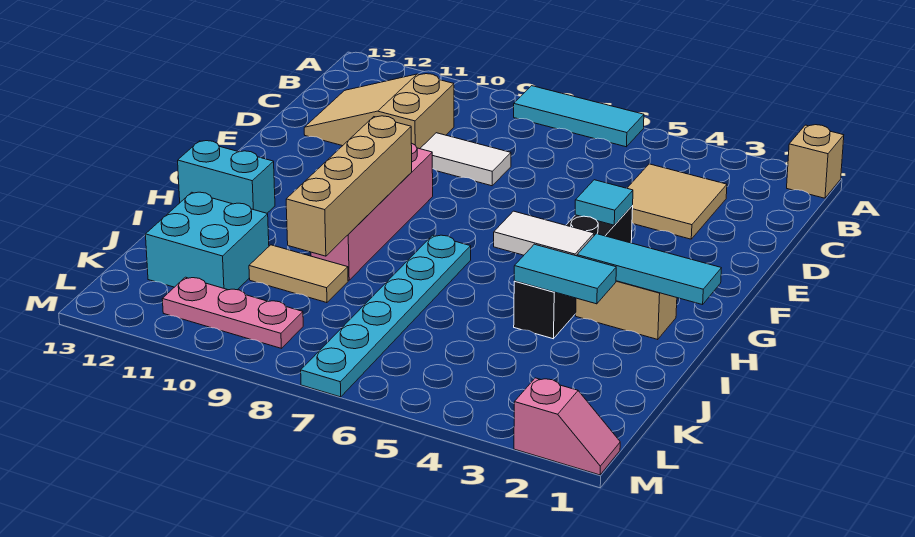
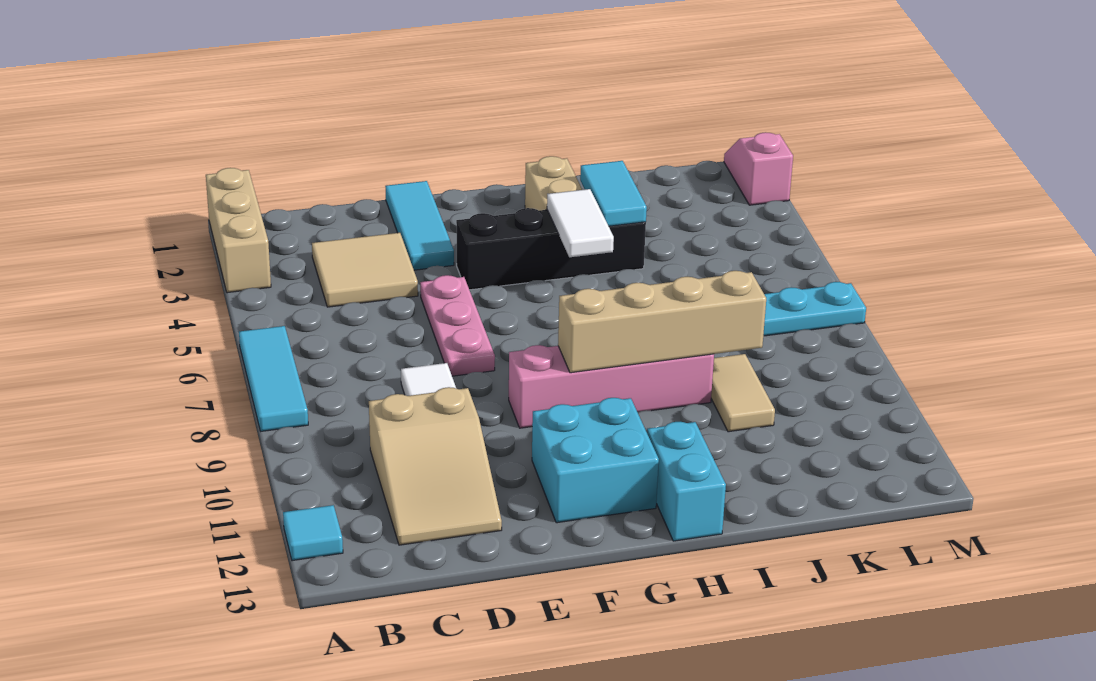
tan brick A1 level 1 -> tan brick A1:A3 level 1
cyan tile F4 level 2 -> cyan tile A12 level 1
cyan tile H1:H3 level 2 -> cyan tile E1:E3 level 1
cyan brick J11:K12 level 1 -> cyan brick F11:G12 level 1
pink plate L9:L11 level 1 -> pink plate E5:E7 level 1

